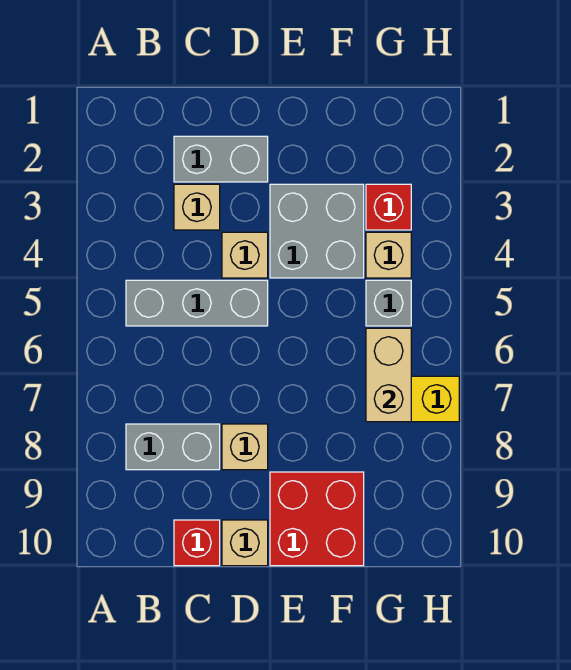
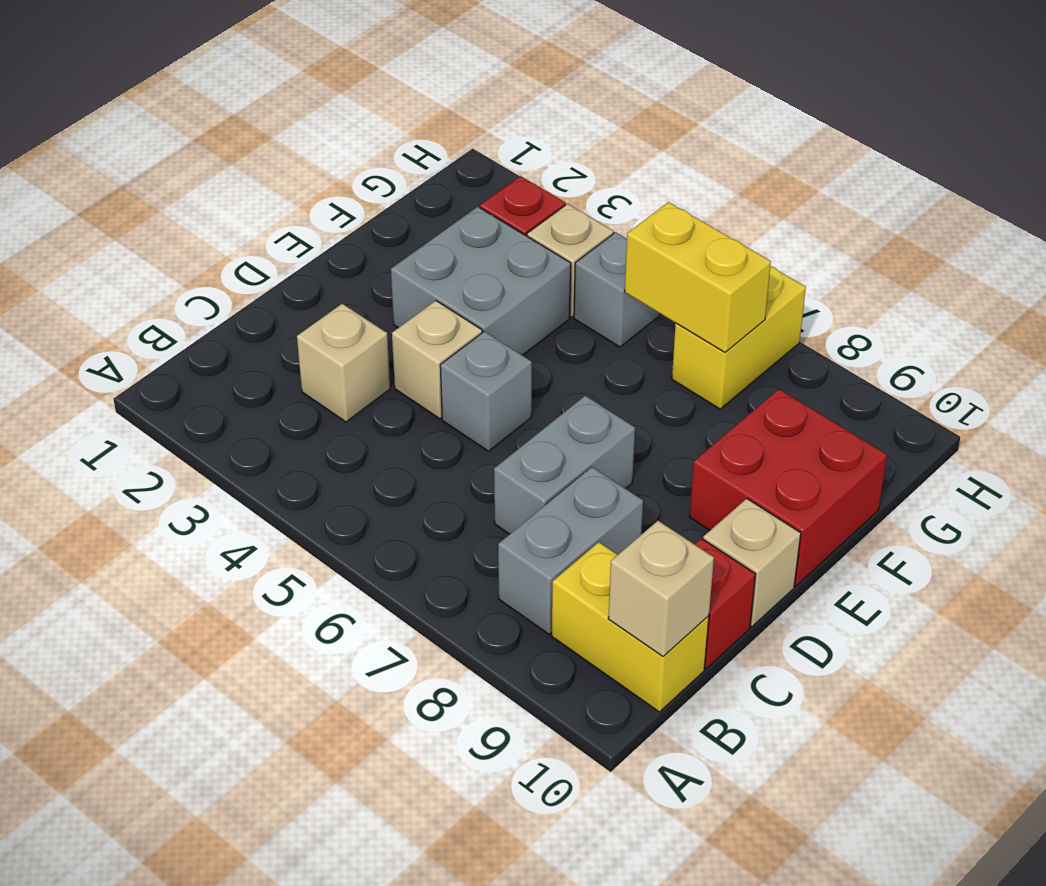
grey brick B5:D5 level 1 -> grey brick D5 level 1
none -> yellow brick B9:B10 level 1
grey brick C2:D2 level 1 -> grey brick C7:D7 level 1
tan brick D8 level 1 -> tan brick B10 level 2
tan brick G6:G7 level 2 -> yellow brick G6:G7 level 2

